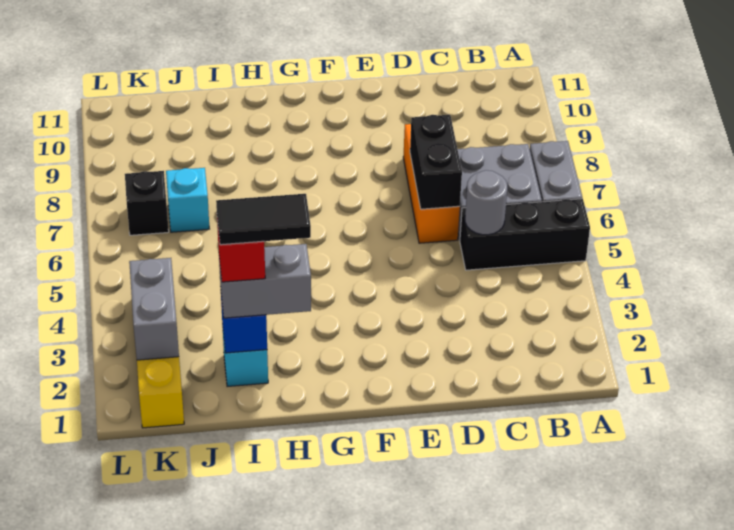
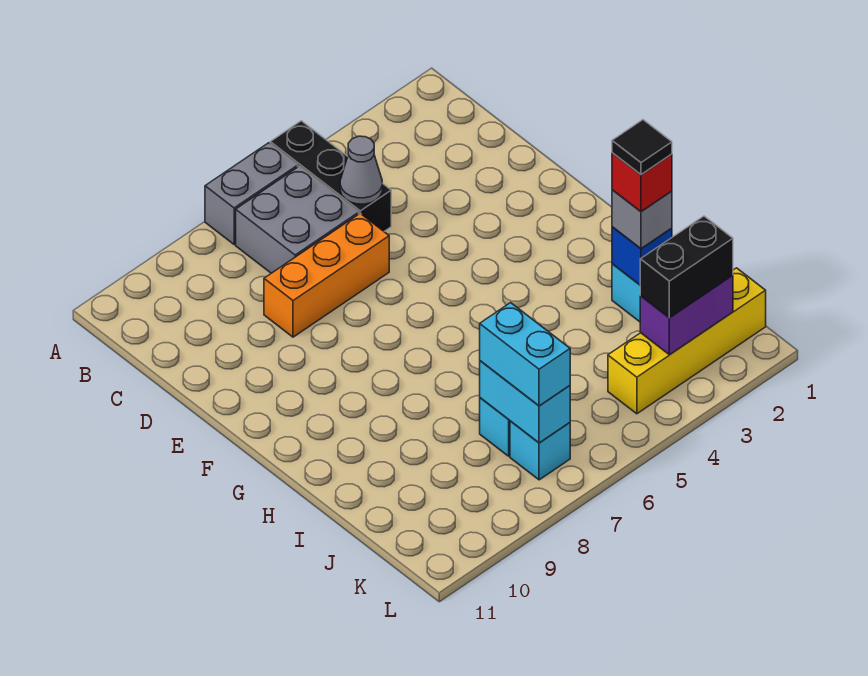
grey round brick C5 level 2 -> grey cone C5 level 2
black brick D6:D7 level 2 -> black brick K2:K3 level 3
grey brick H2:I2 level 3 -> grey brick I2 level 3
black tile H2:I2 level 5 -> black tile I2 level 5
none -> cyan brick J7:K7 level 2
none -> cyan brick J7:K7 level 3
grey brick K2:K3 level 2 -> purple brick K2:K3 level 2
black brick K7 level 1 -> cyan brick K7 level 1

